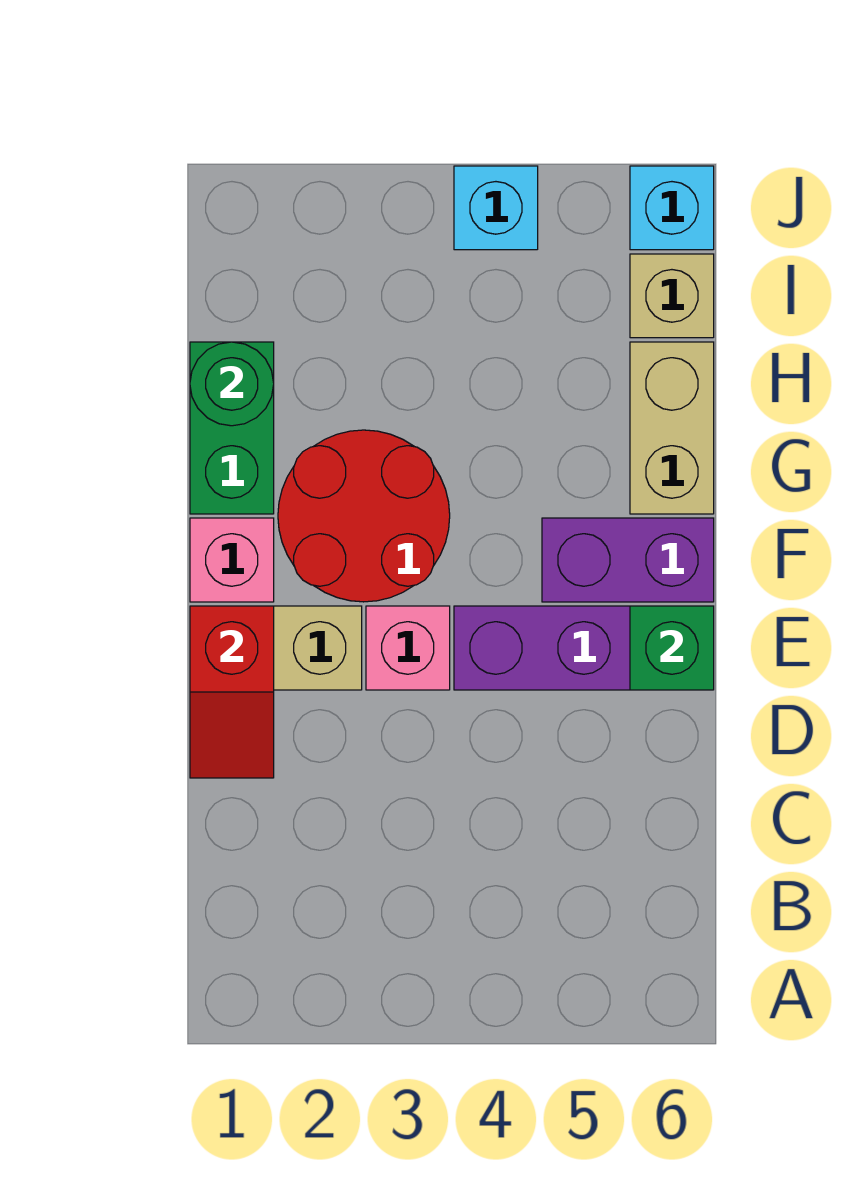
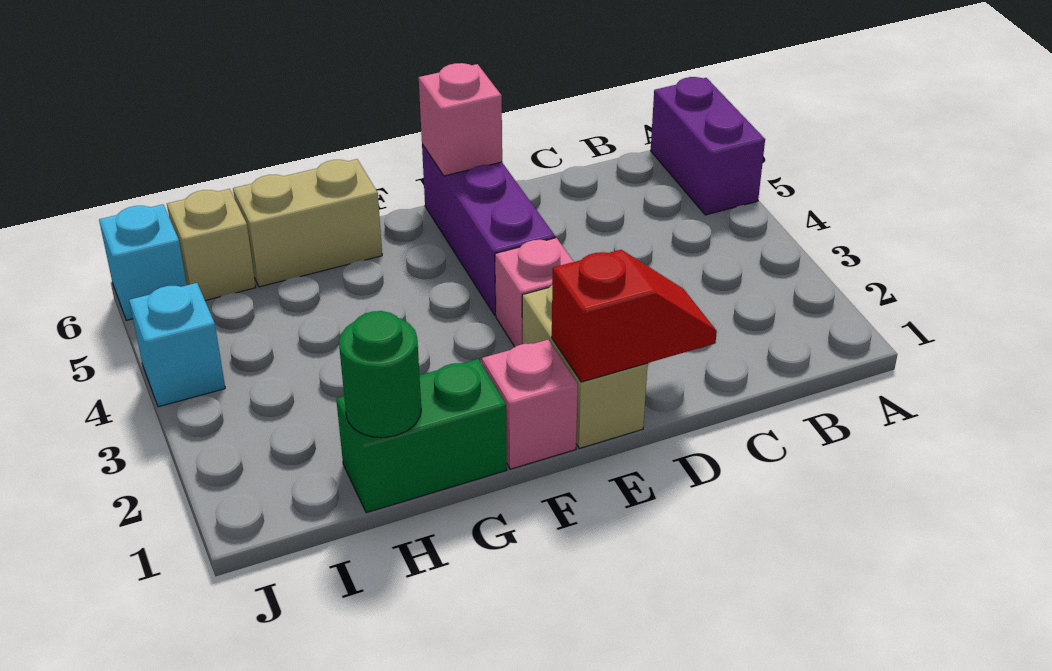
green brick E6 level 2 -> pink brick E6 level 2
red round brick F2:G3 level 1 -> none
purple brick F5:F6 level 1 -> purple brick A5:A6 level 1

